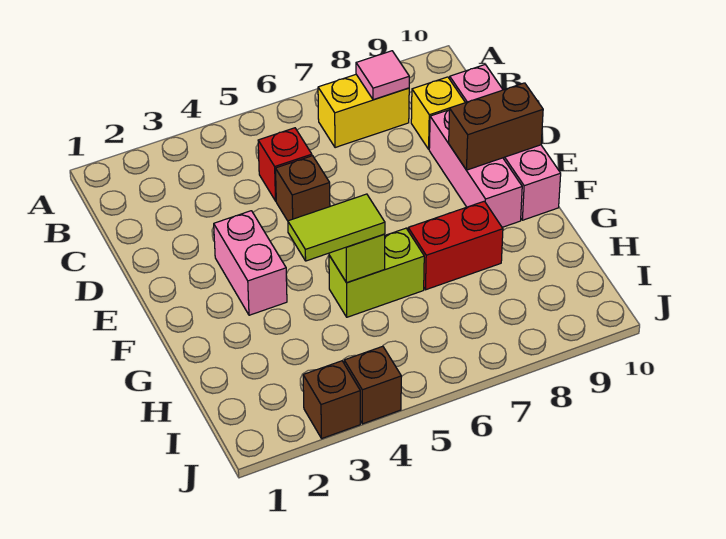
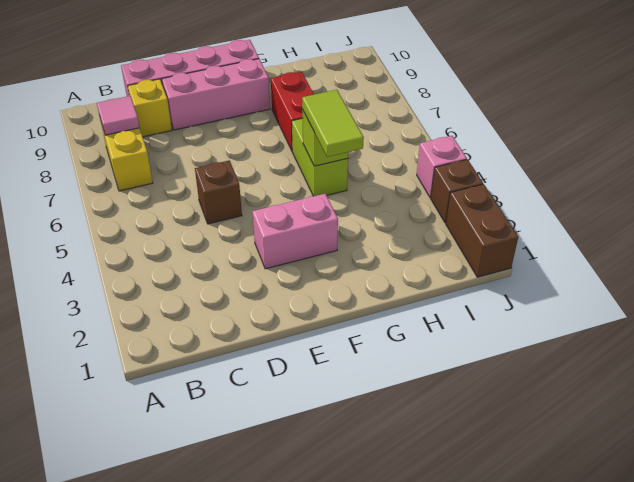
red brick C5 level 1 -> none
brown brick E9:E10 level 2 -> brown brick J1:J2 level 1
brown brick J4 level 1 -> pink brick J4 level 1

